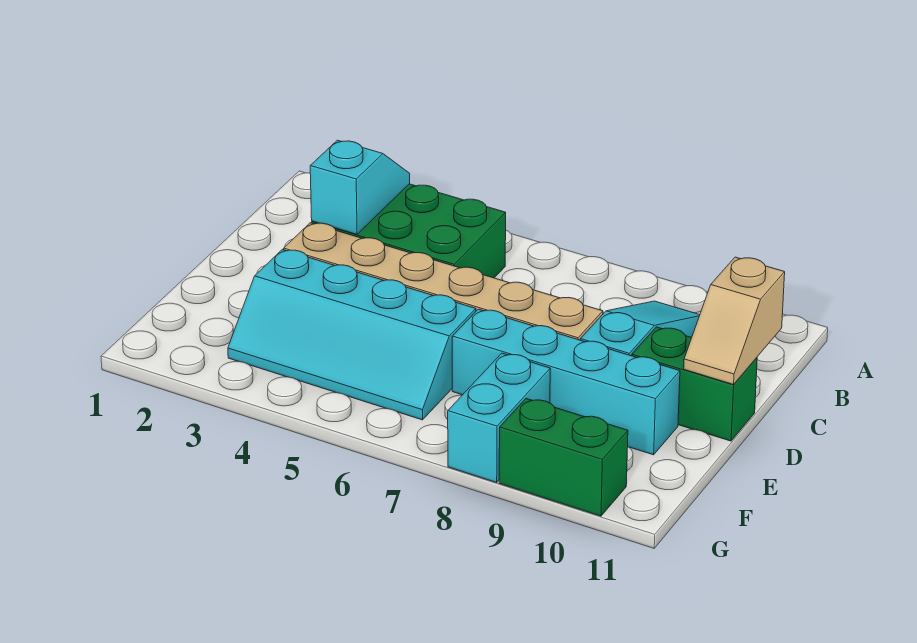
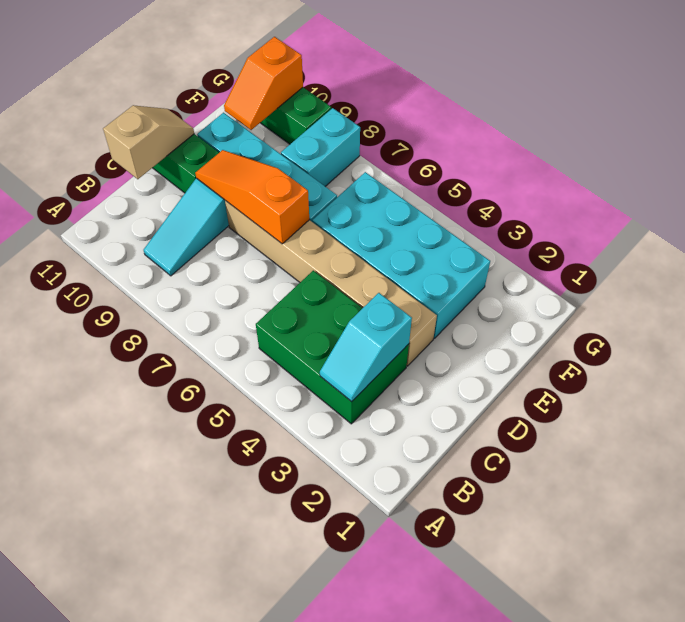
none -> orange slope D7:D9 level 2 top 7
cyan slope E3:F6 level 1 top E -> cyan brick E3:F6 level 1
none -> orange slope F10:G10 level 2 top G

